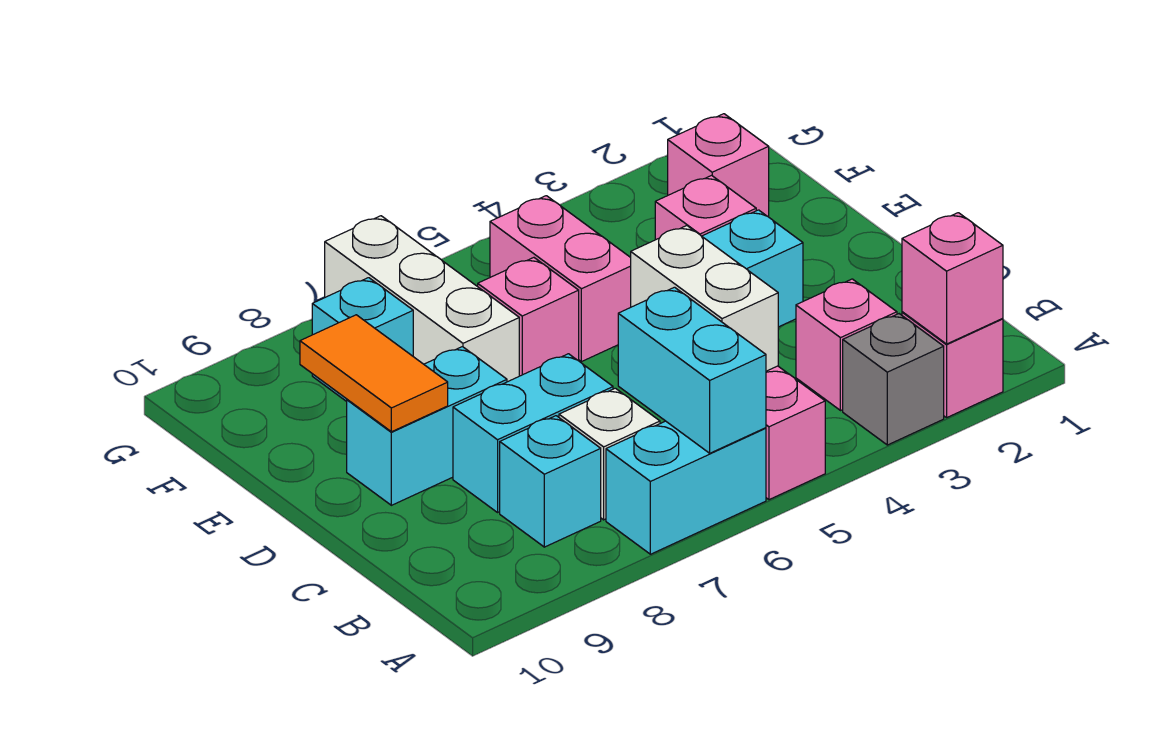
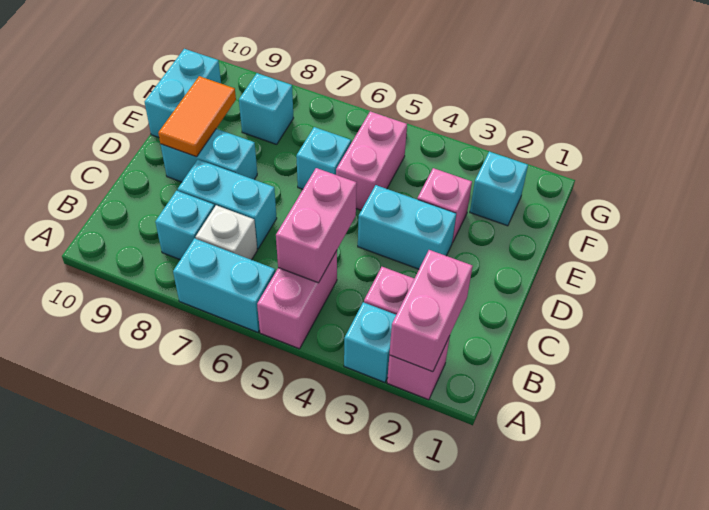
pink brick A2 level 2 -> pink brick A2:B2 level 2
grey brick A3 level 1 -> cyan brick A3 level 1
cyan brick A6:B6 level 2 -> cyan brick E10:F10 level 1
white brick B5:C5 level 2 -> pink brick B5:C5 level 2
pink brick E6 level 1 -> cyan brick E6 level 1
white brick E7:G7 level 1 -> none
pink brick F2 level 1 -> cyan brick F2 level 1

